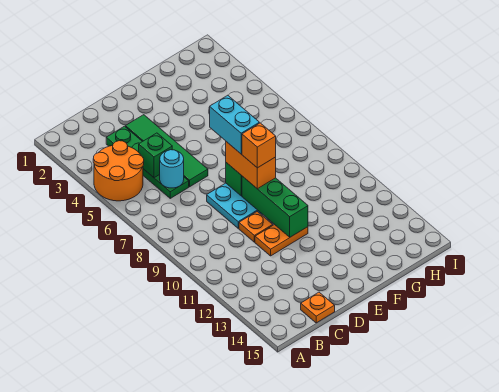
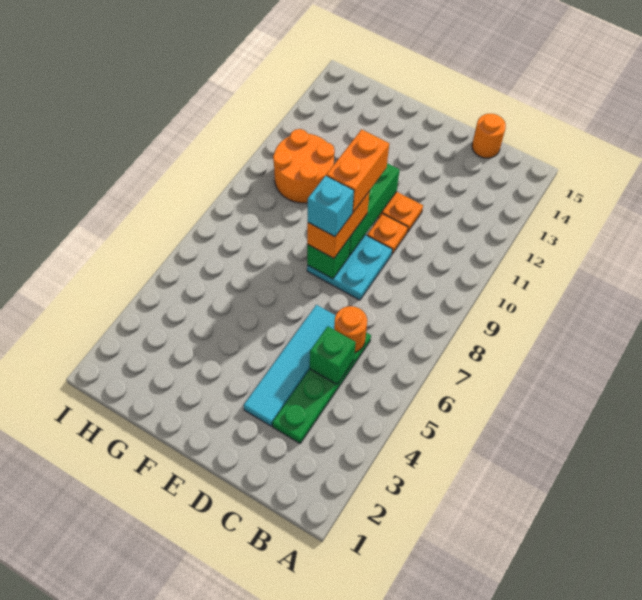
orange round brick A4:B5 level 1 -> orange round brick G10:H11 level 1
cyan round brick C6 level 2 -> orange round brick C6 level 2
orange plate C15 level 1 -> orange round brick C15 level 1
green tile D3:D6 level 1 -> cyan tile D3:D6 level 1
cyan brick E7:E8 level 4 -> cyan brick E8 level 4
orange brick E9 level 4 -> orange brick E9:E10 level 4

